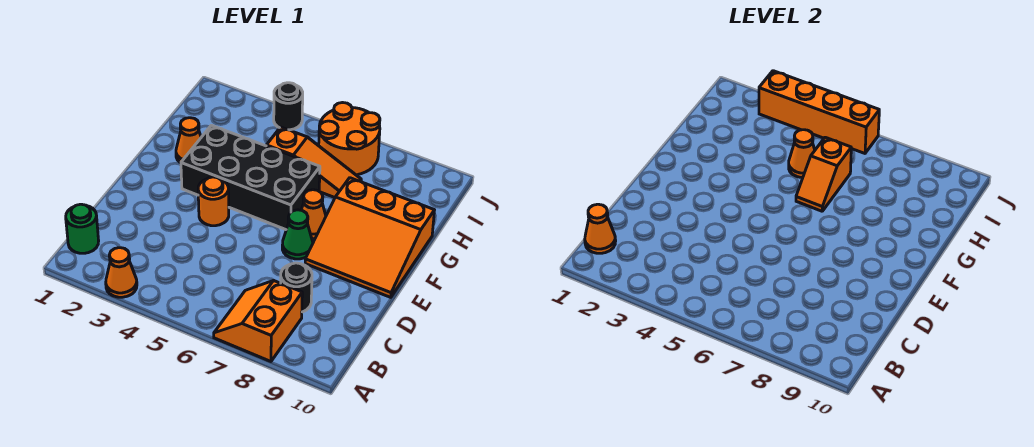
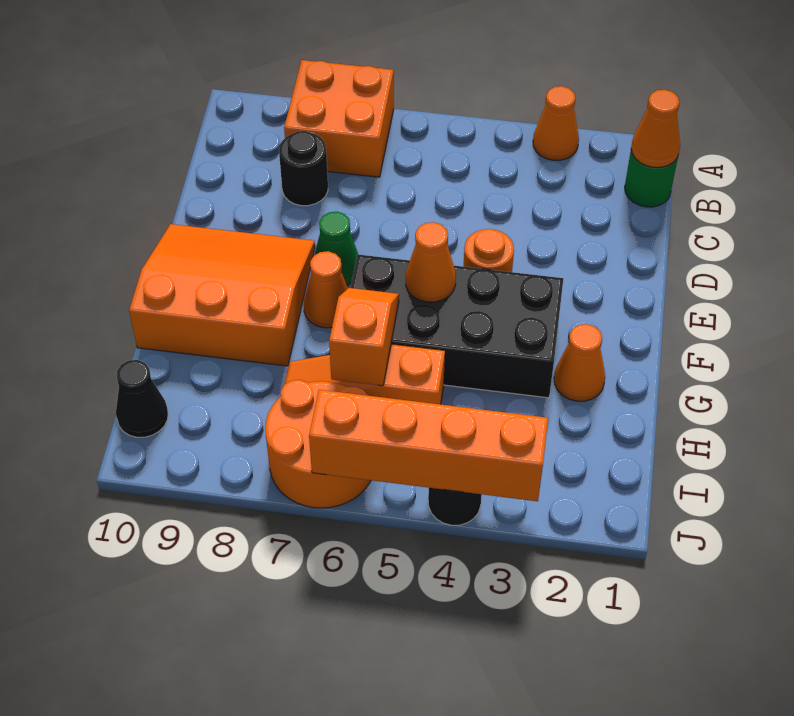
orange slope A7:B8 level 1 top 8 -> orange brick A7:B8 level 1
orange cone H5 level 2 -> orange cone F5 level 2
none -> black cone I10 level 1

